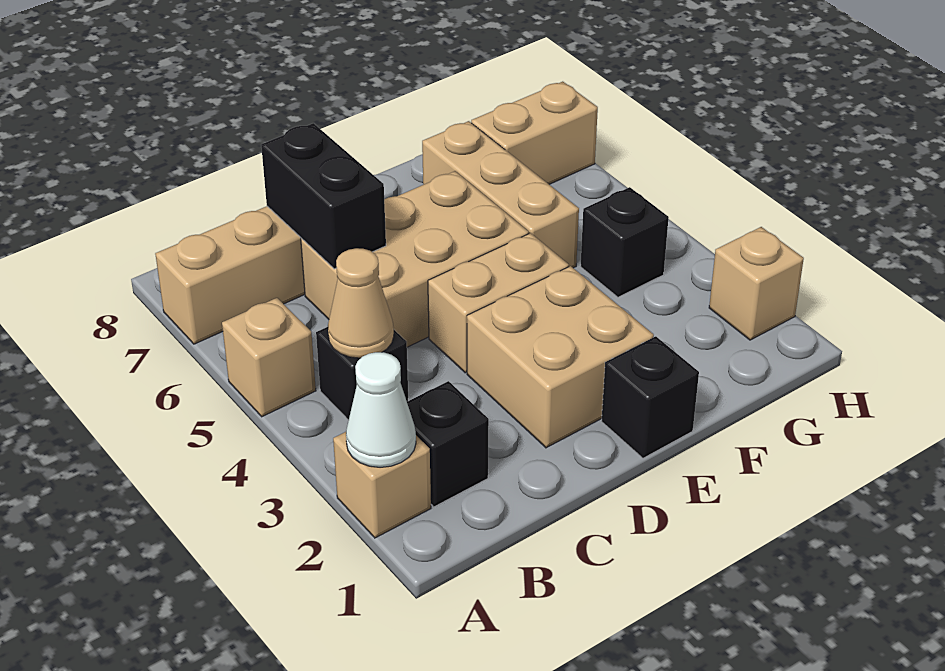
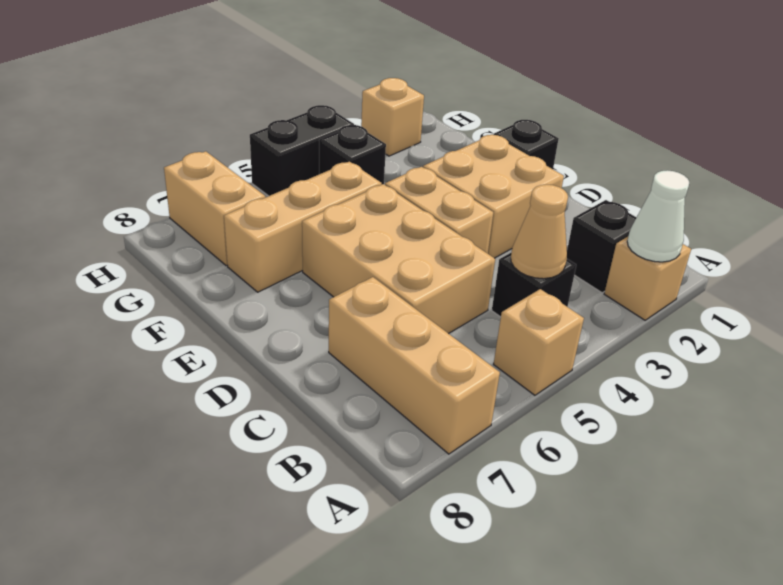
black brick C6:C7 level 2 -> black brick H4:H5 level 1

